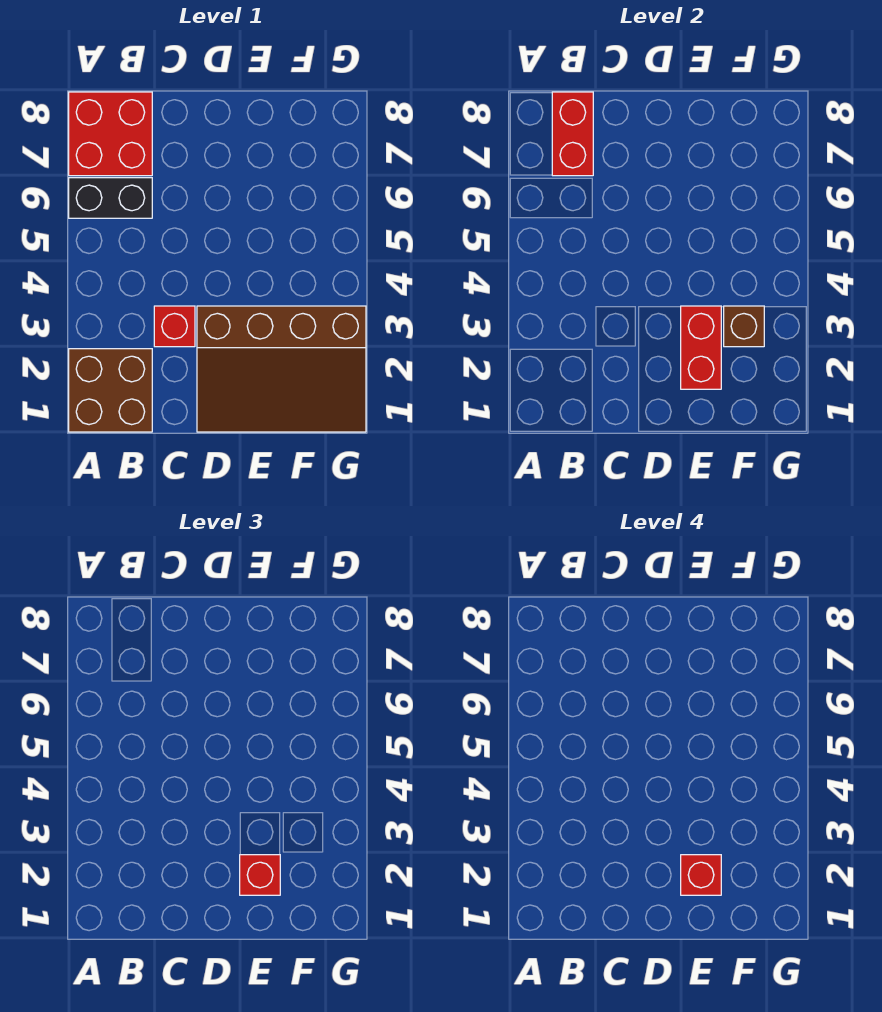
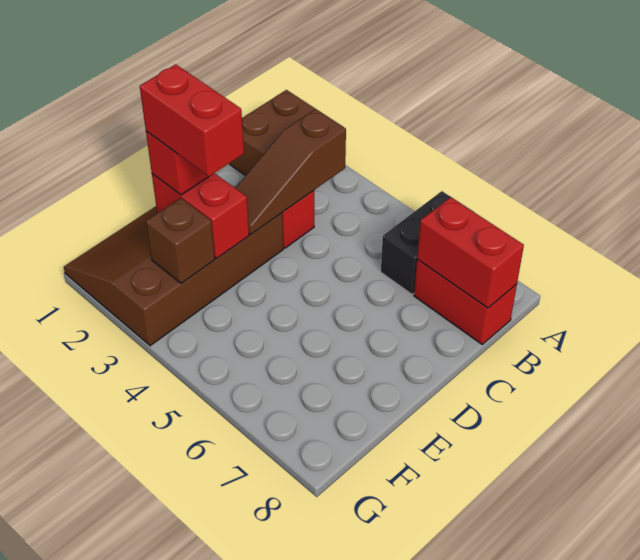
red brick A7:B8 level 1 -> red brick B7:B8 level 1
none -> brown slope B3:D3 level 2 top B
red brick E2 level 4 -> red brick E2:E3 level 4

